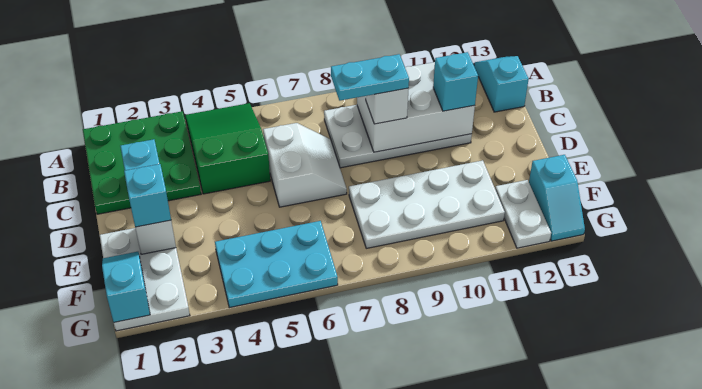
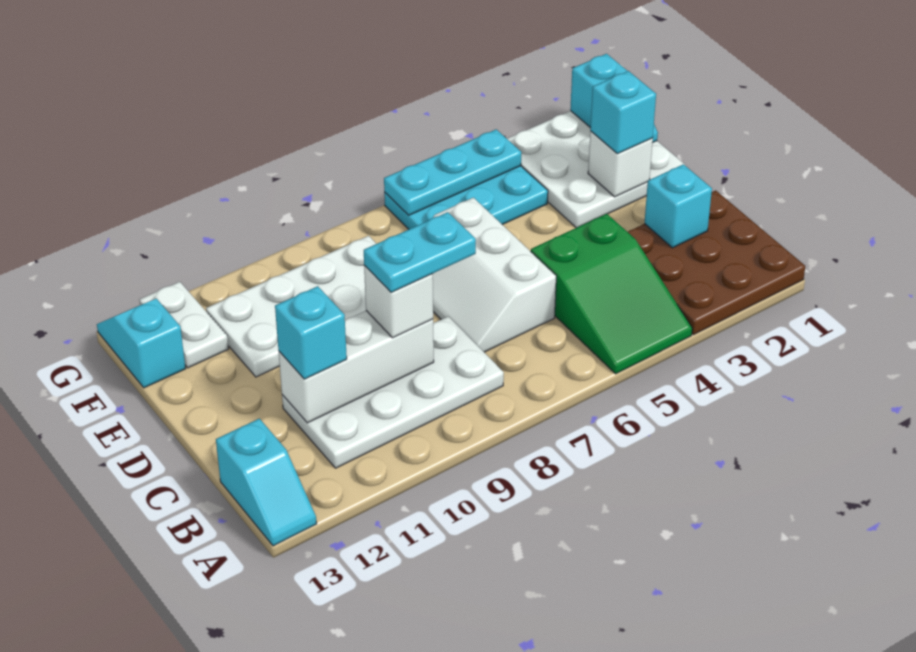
green plate A1:C3 level 1 -> brown plate A1:C3 level 1
white brick B9:C11 level 2 -> white brick C9:C11 level 2
white slope C6:D7 level 1 top 6 -> white slope C6:E7 level 1 top 6
white plate E1:G2 level 1 -> white plate E1:G3 level 1
none -> cyan plate G4:G6 level 2

